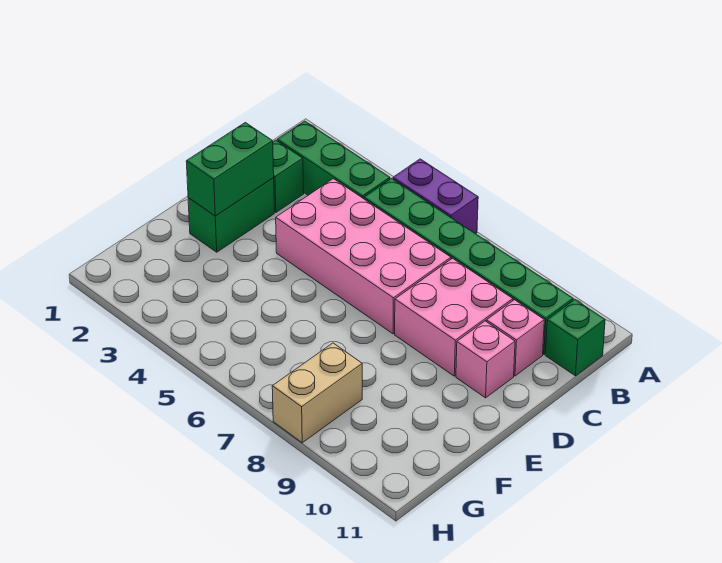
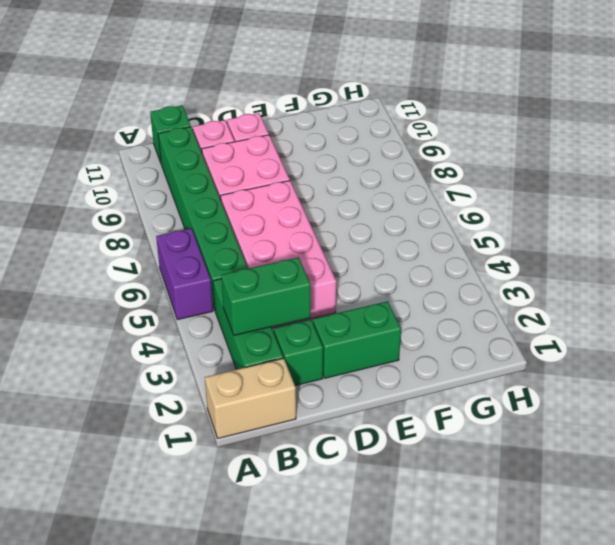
green brick D2:E2 level 2 -> green brick B3:C3 level 2
tan brick G8:H8 level 1 -> tan brick A1:B1 level 1

